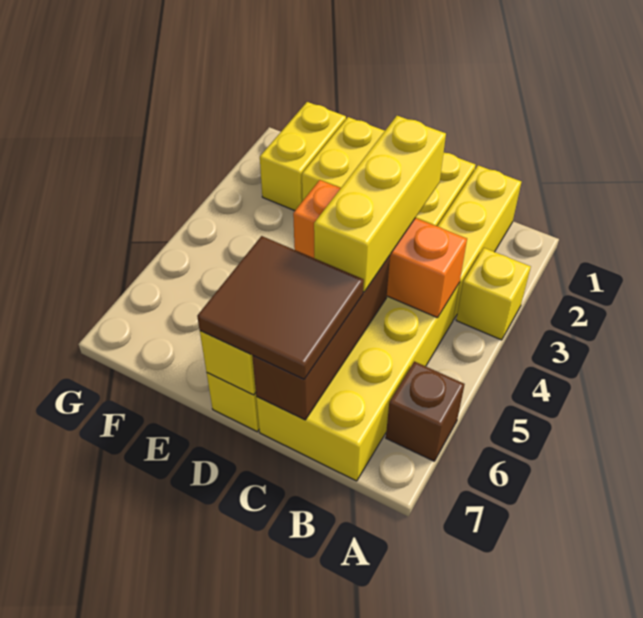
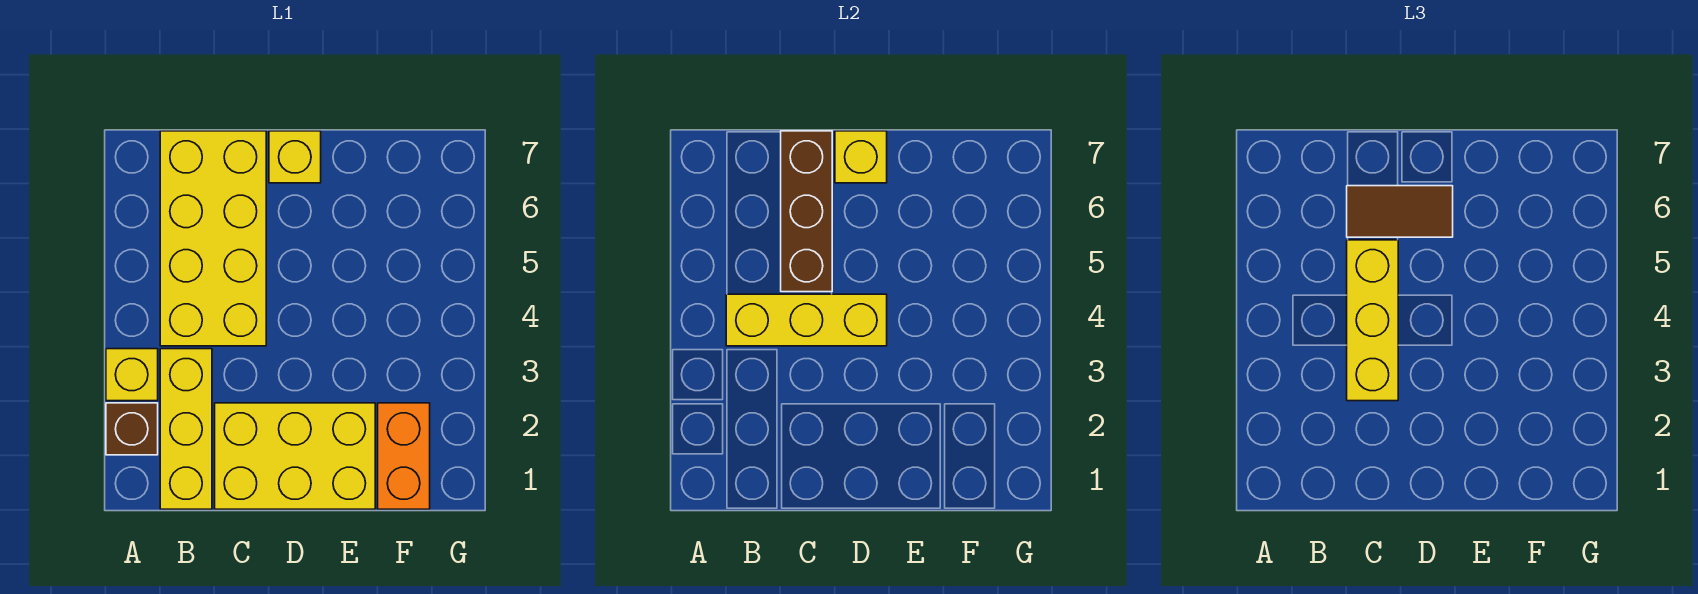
brown brick A6 level 1 -> brown brick A2 level 1
orange brick B4:D4 level 2 -> yellow brick B4:D4 level 2
brown tile C6:D7 level 3 -> brown tile C6:D6 level 3
yellow brick F1:F2 level 1 -> orange brick F1:F2 level 1

